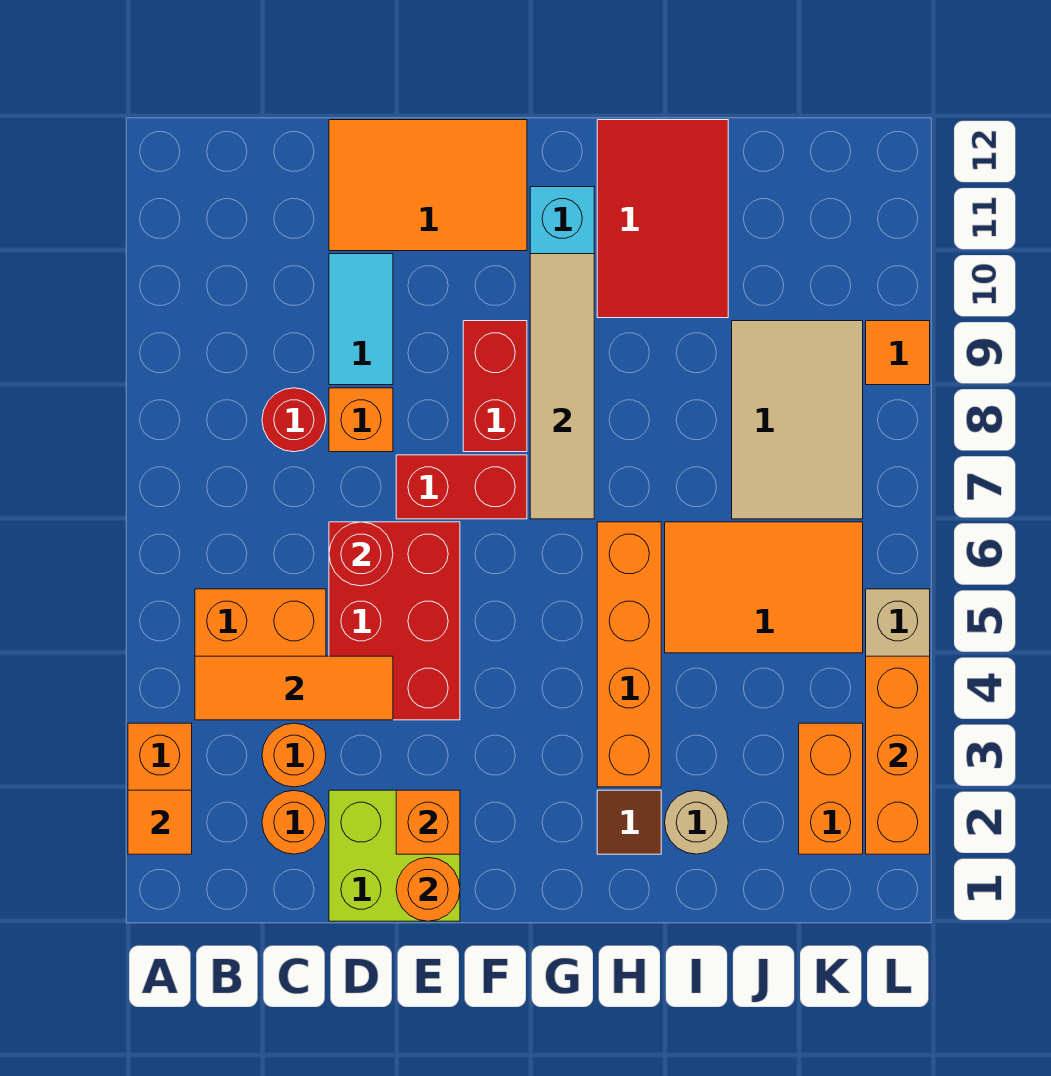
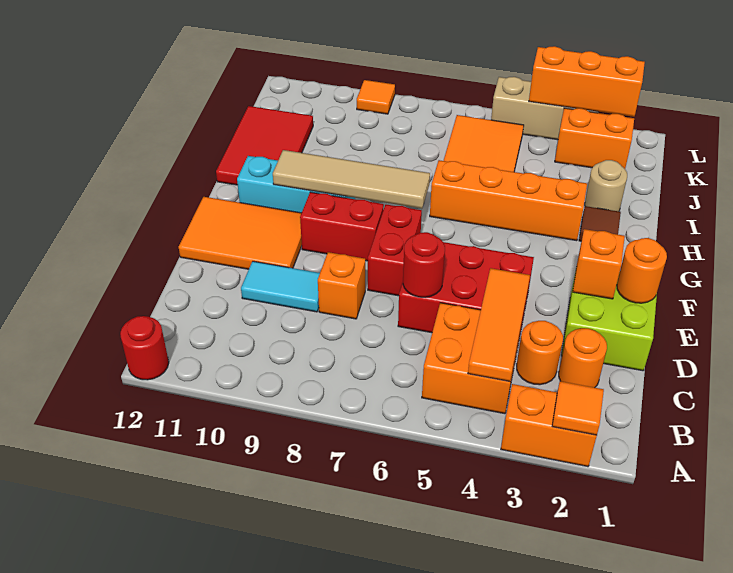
red round brick C8 level 1 -> red round brick A12 level 1
orange tile D11:F12 level 1 -> orange tile E10:F12 level 1
red tile H10:I12 level 1 -> red tile H11:J12 level 1
tan tile J7:K9 level 1 -> none

